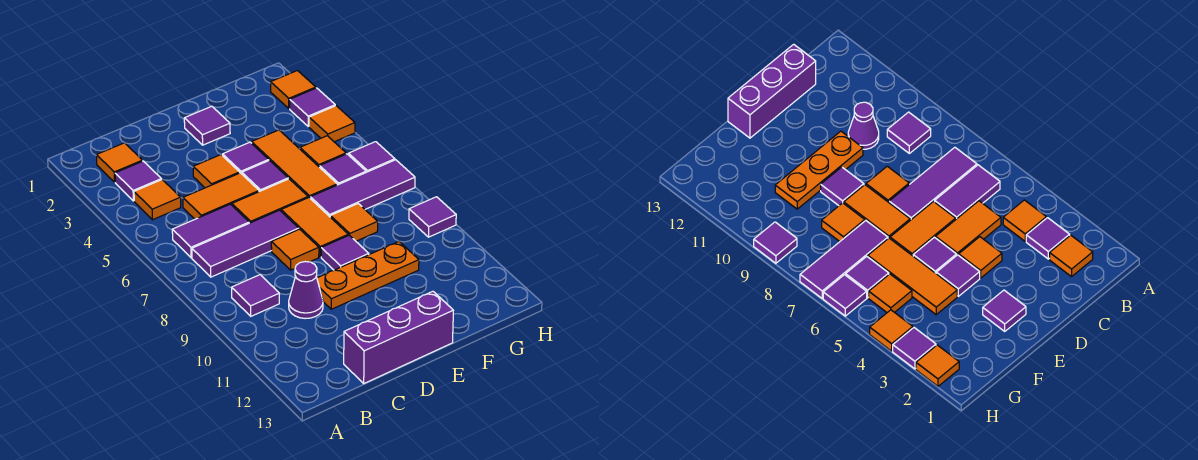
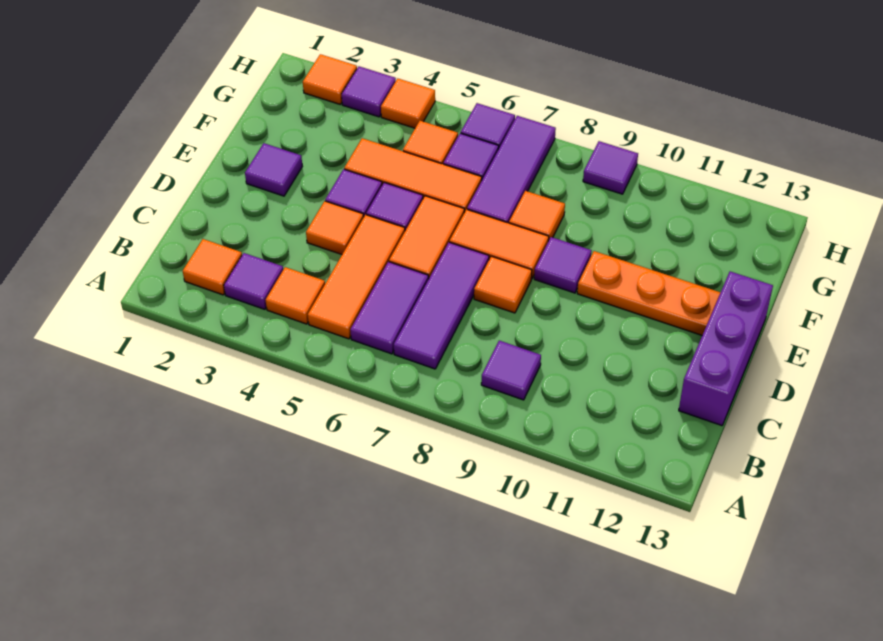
orange tile C5:D5 level 1 -> orange tile B5:D5 level 1
purple cone C10 level 1 -> none
orange plate D10:F10 level 1 -> orange plate E10:E12 level 1

